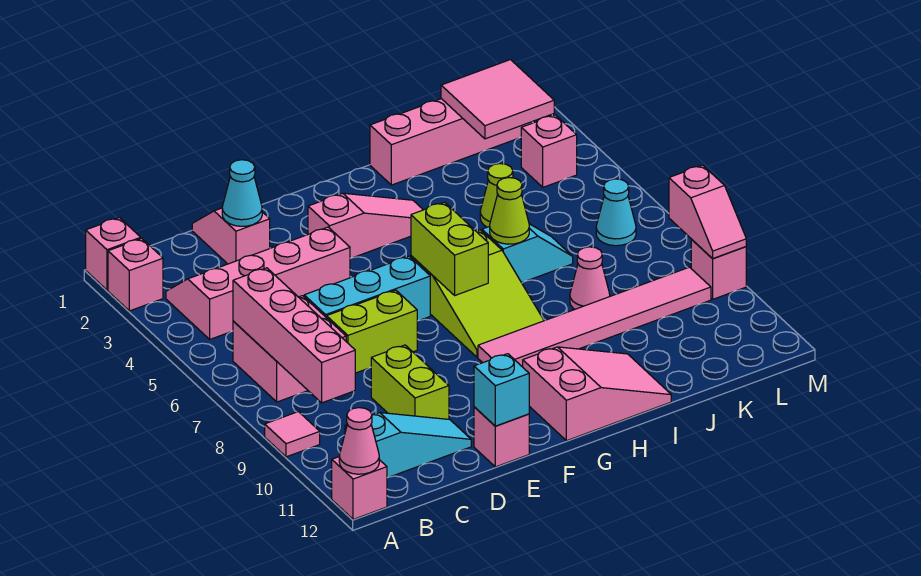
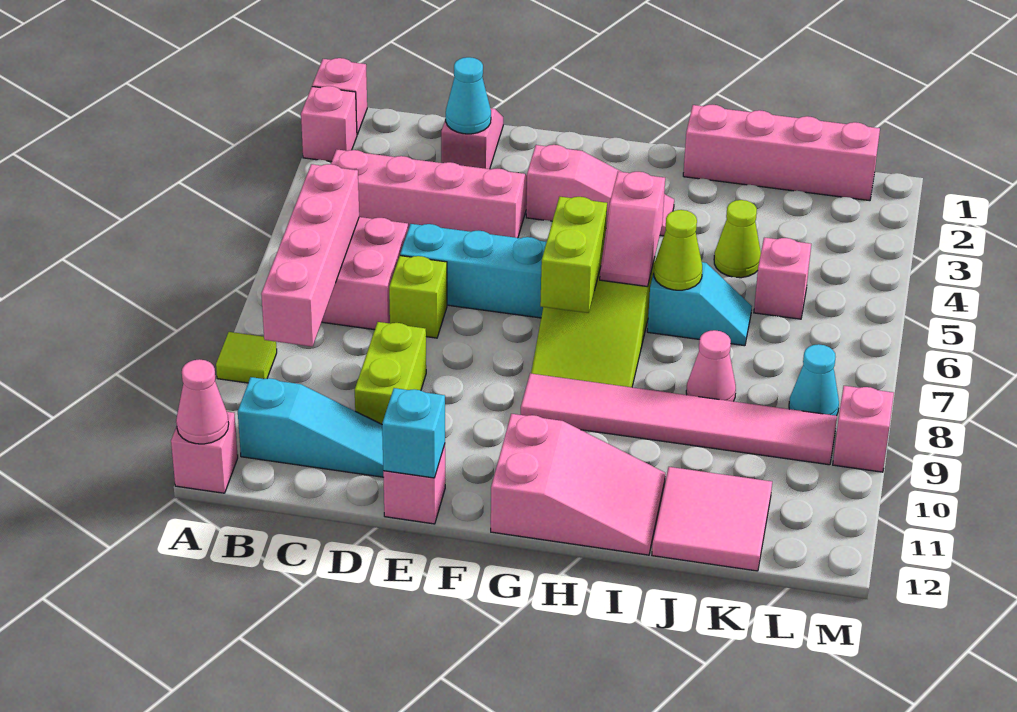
pink tile A9 level 1 -> lime tile A9 level 1
lime brick D7:E7 level 1 -> lime brick D7 level 1
pink tile K1:L2 level 2 -> pink tile J11:K12 level 1
pink brick L3 level 1 -> pink brick K5 level 1
cyan cone L6 level 1 -> cyan cone L8 level 1
pink slope M8:M9 level 2 top 8 -> pink slope H5:H6 level 2 top 5

